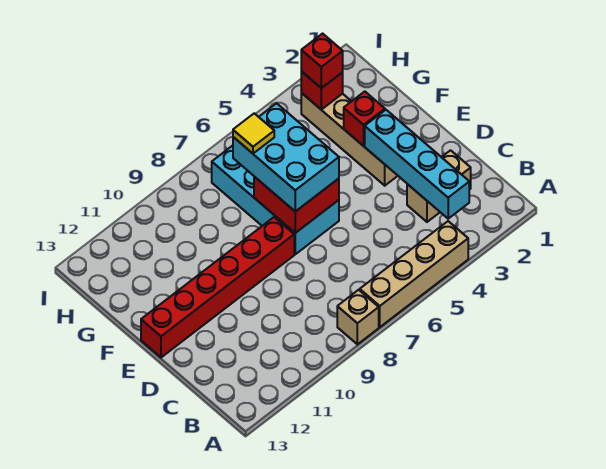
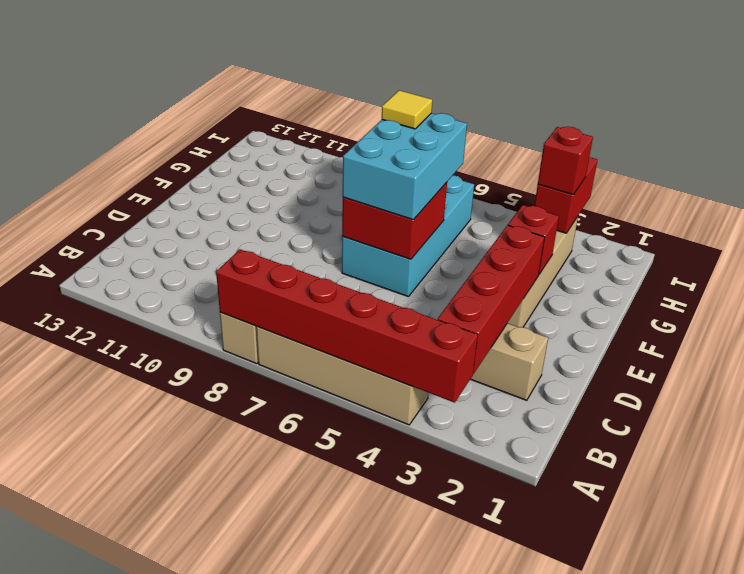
cyan brick B3:E3 level 2 -> red brick B3:E3 level 2
red brick E8:E13 level 1 -> red brick A3:A8 level 2
red brick H3 level 2 -> red brick H3:I3 level 2

